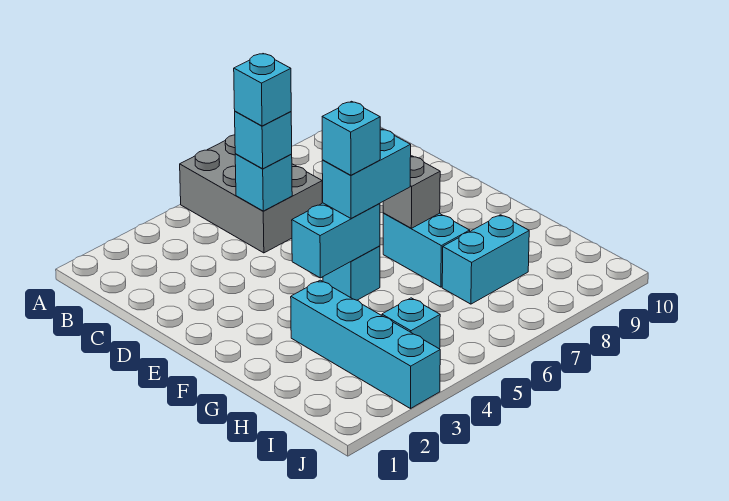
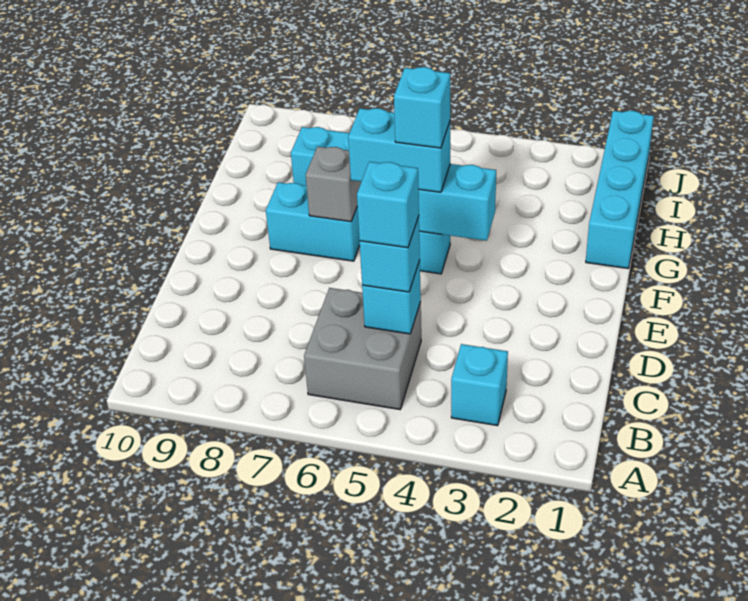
grey brick A5:C6 level 1 -> grey brick B5:C6 level 1
cyan brick F7:G7 level 1 -> cyan brick F7:F8 level 1
cyan brick G3:J3 level 1 -> cyan brick G1:J1 level 1
cyan brick I4 level 1 -> cyan brick B3 level 1

